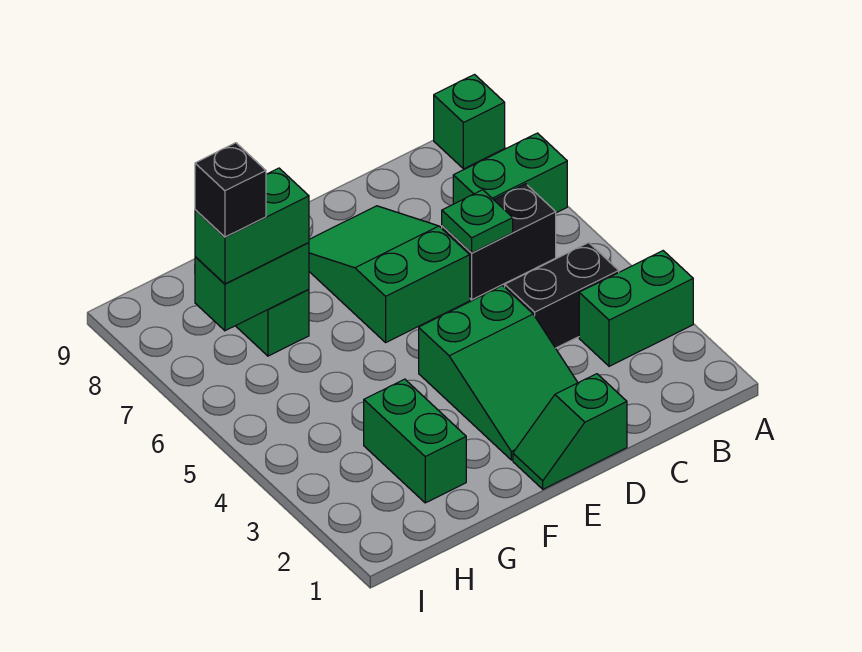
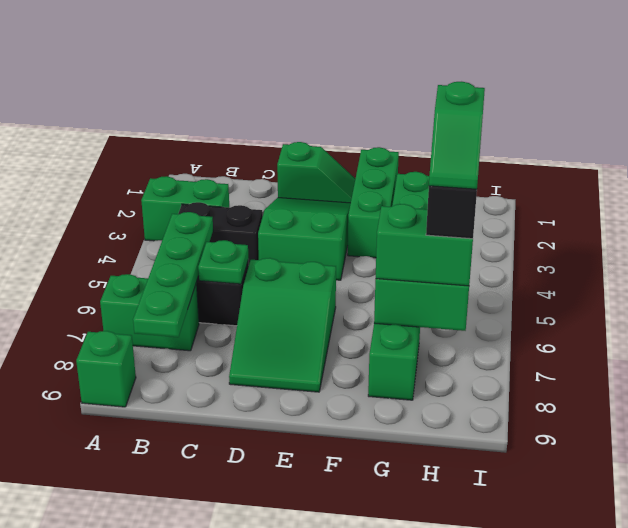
none -> green plate B5:B8 level 2
none -> green brick F1:F3 level 1
none -> green slope H6:H7 level 5 top 6

